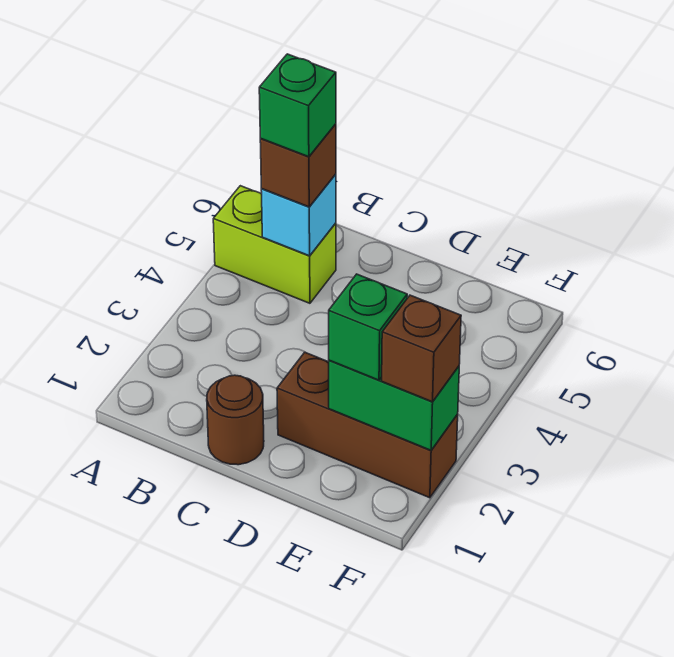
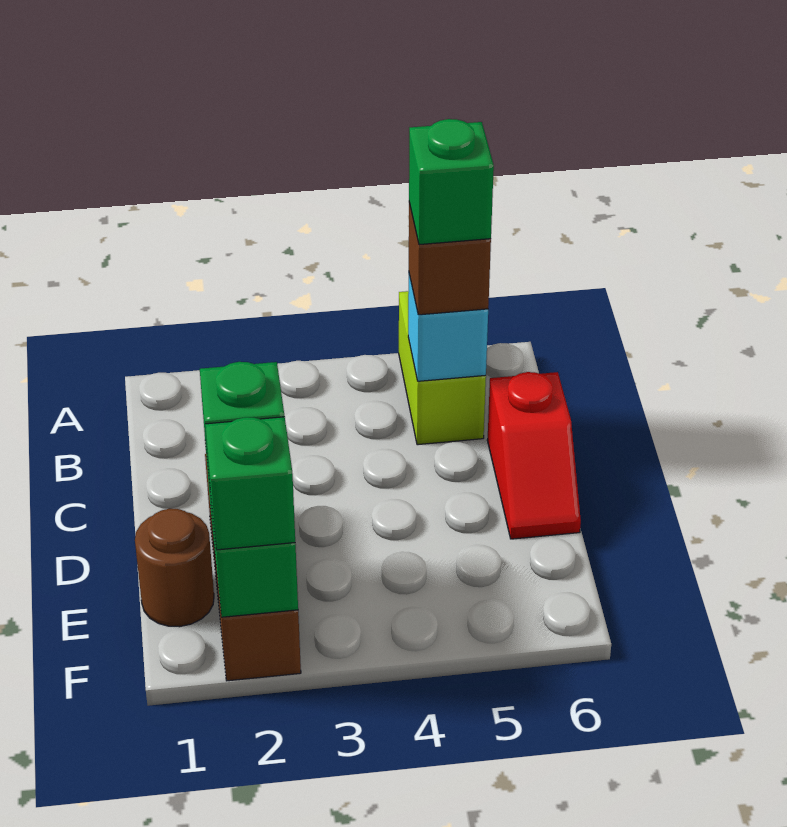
brown round brick C1 level 1 -> brown round brick E1 level 1
none -> red slope C6:D6 level 1 top C
brown brick F2 level 3 -> green brick F2 level 3

